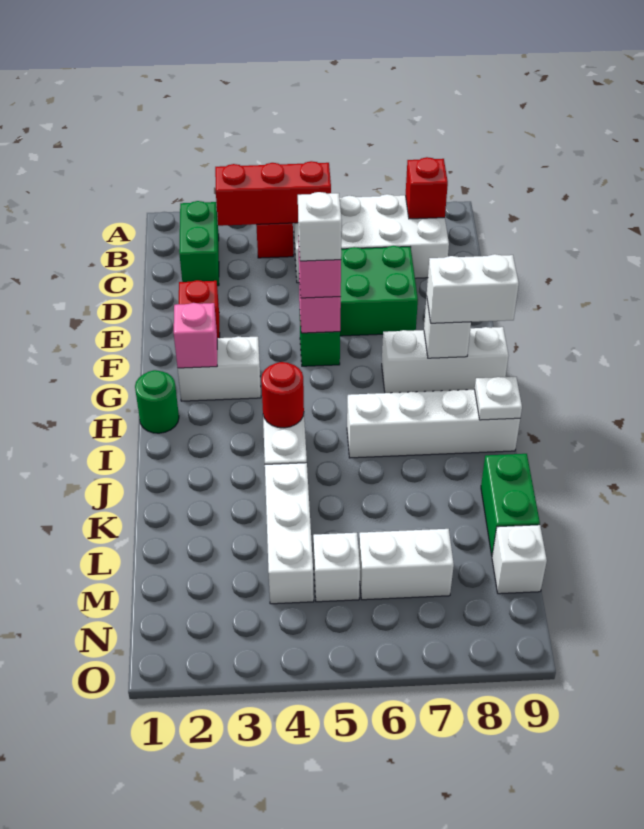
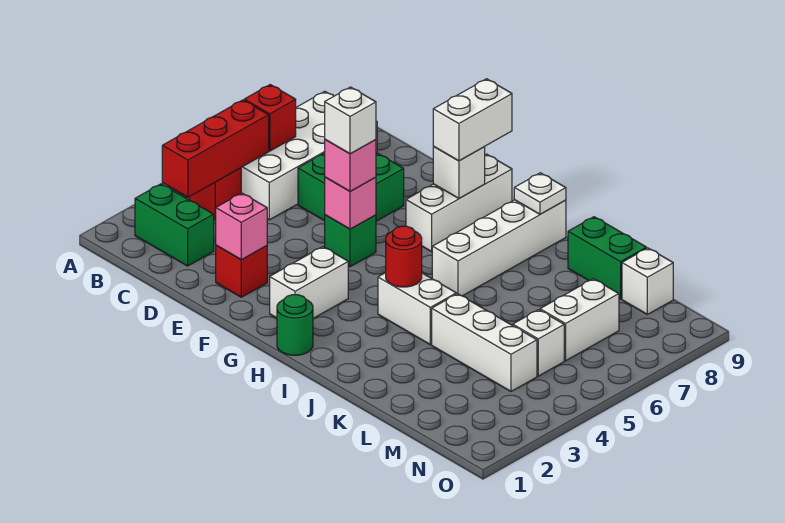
red brick B8 level 2 -> red brick B6 level 2
pink brick G2 level 2 -> pink brick E2 level 2

